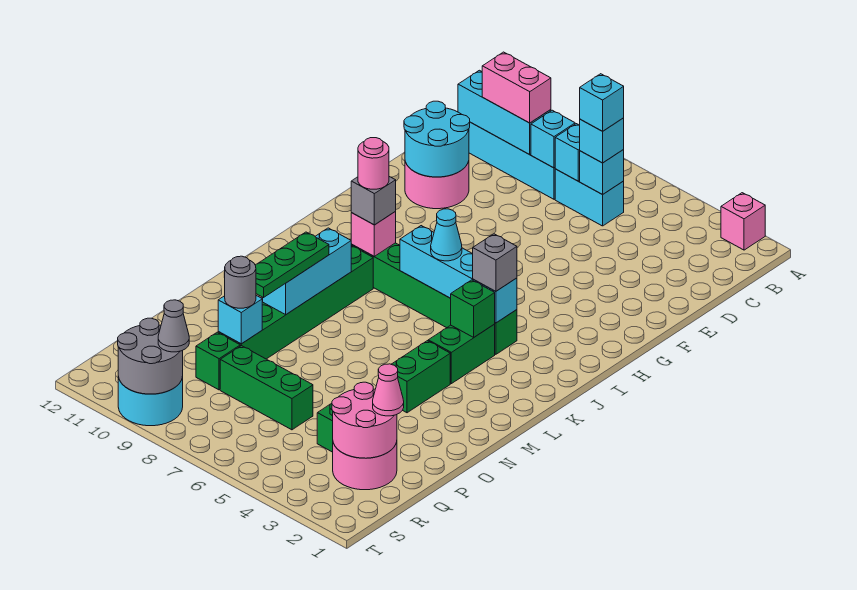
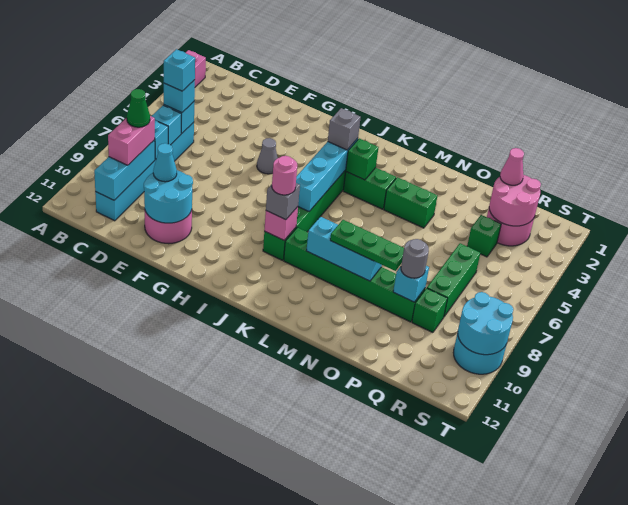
none -> green cone C9 level 4
cyan cone J6 level 3 -> cyan cone E10 level 3
grey round brick S9:T10 level 2 -> cyan round brick S9:T10 level 2
grey cone S9 level 3 -> grey cone G5 level 1

